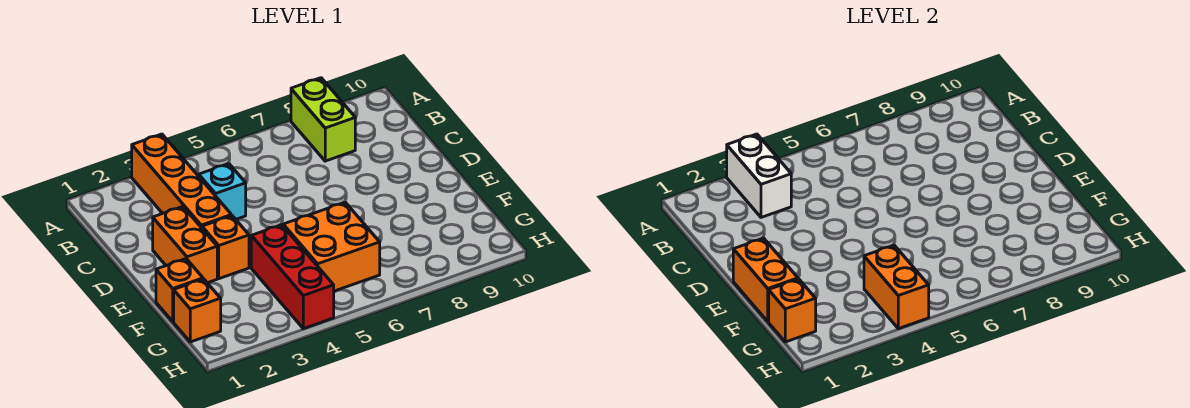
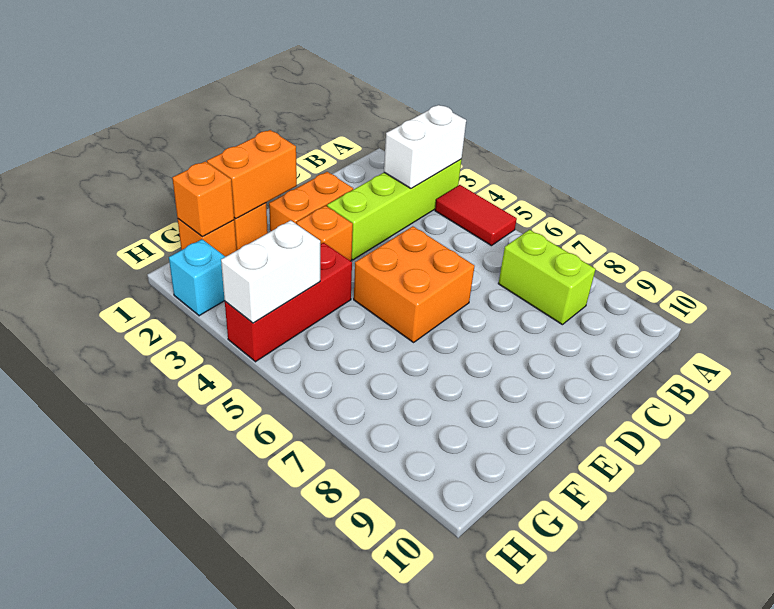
orange brick A3:D3 level 1 -> lime brick A3:D3 level 1
none -> red tile A4:A5 level 1
lime brick A8:B8 level 1 -> lime brick B7:B8 level 1
cyan brick C4 level 1 -> cyan brick H2 level 1
orange brick F5:G6 level 1 -> orange brick D5:E6 level 1
orange brick G4:H4 level 2 -> white brick G4:H4 level 2

